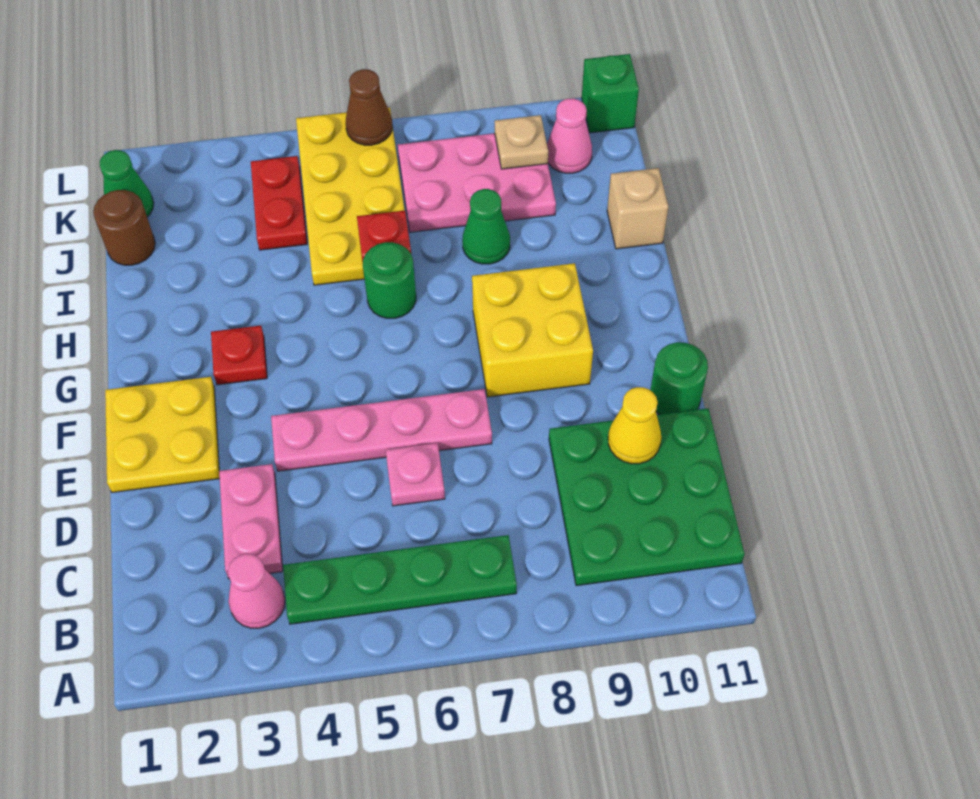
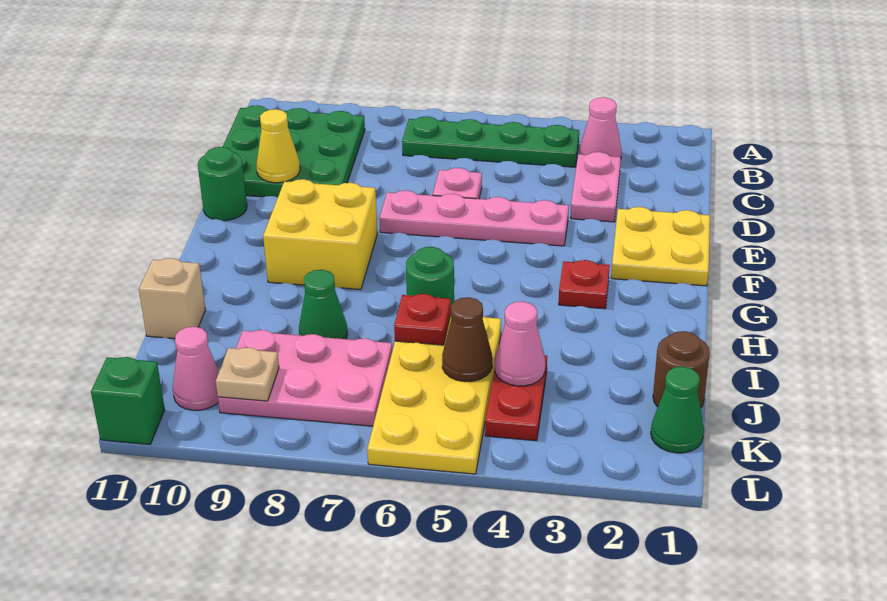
none -> pink cone J4 level 2
brown cone L6 level 2 -> brown cone J5 level 2

